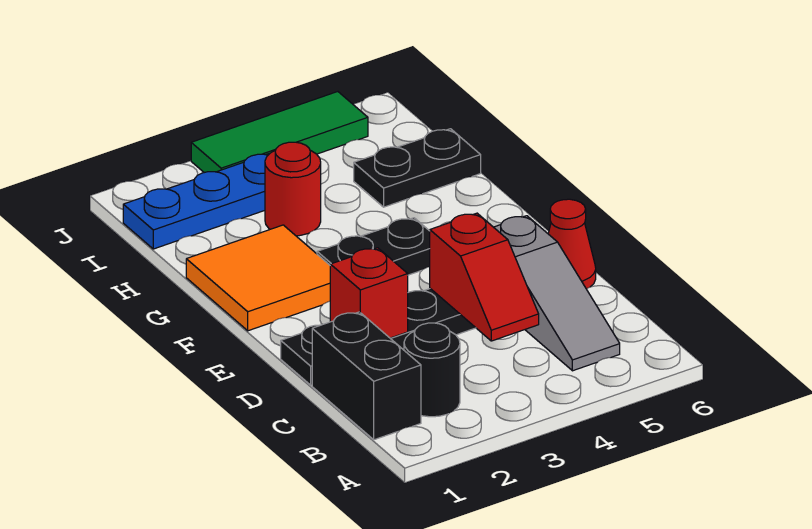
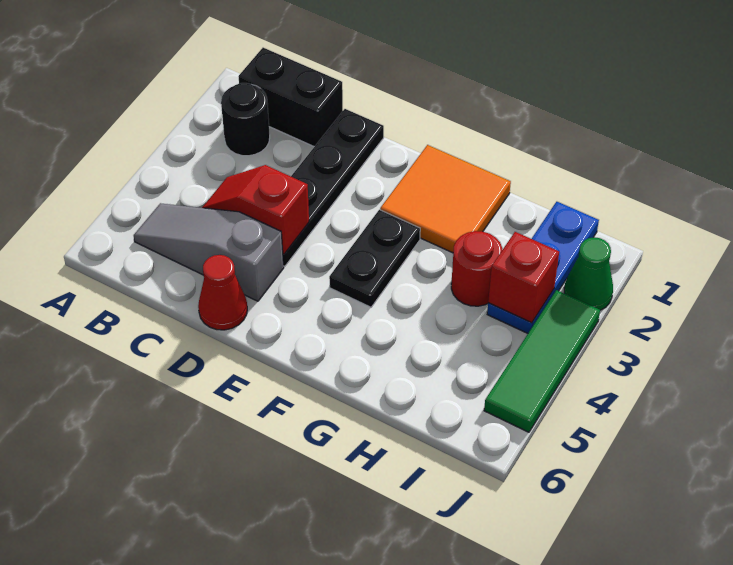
red brick D2 level 2 -> red brick I3 level 2
black plate H5:H6 level 1 -> none
none -> green cone J2 level 1

